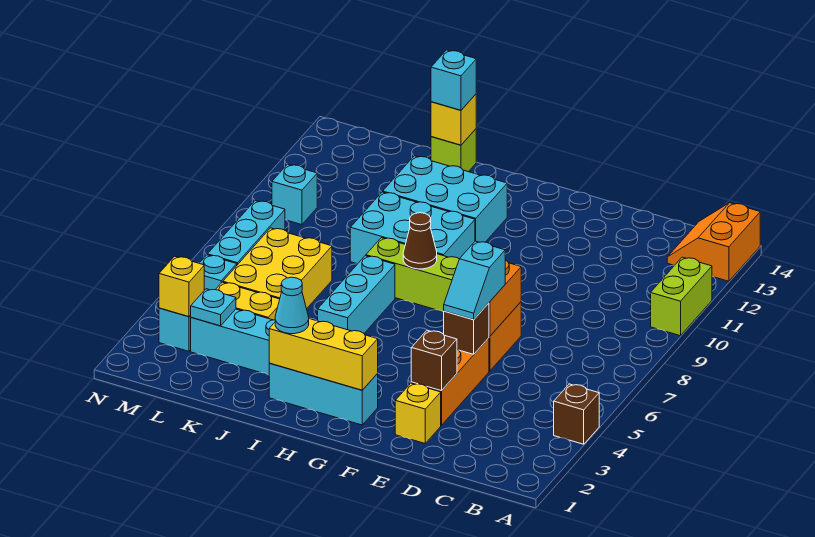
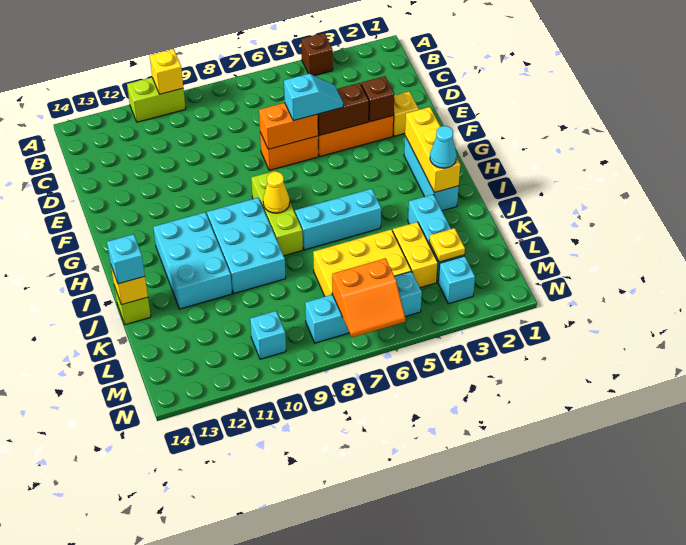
orange slope A13:B14 level 1 top A -> orange slope M6:N7 level 2 top M
brown brick E5 level 2 -> brown brick E4:E5 level 2
brown cone H8 level 2 -> yellow cone H8 level 2
cyan plate L3 level 2 -> yellow plate L3 level 2
yellow brick M3 level 2 -> yellow brick A10 level 2

